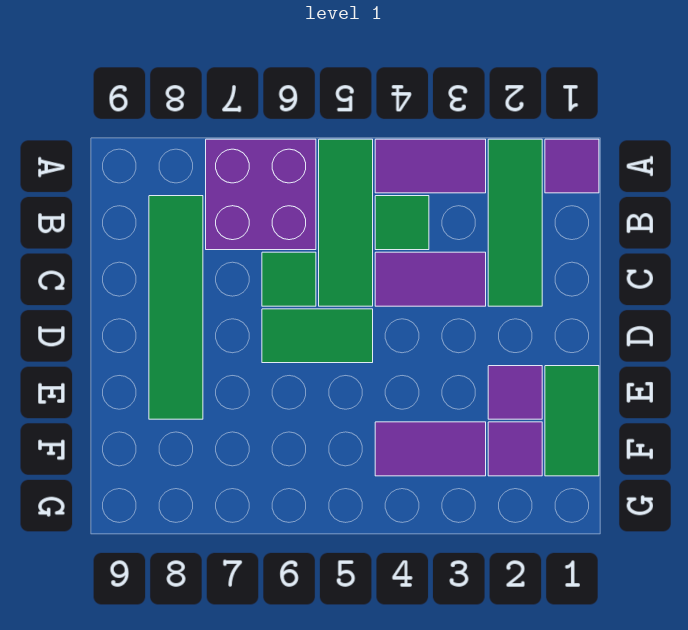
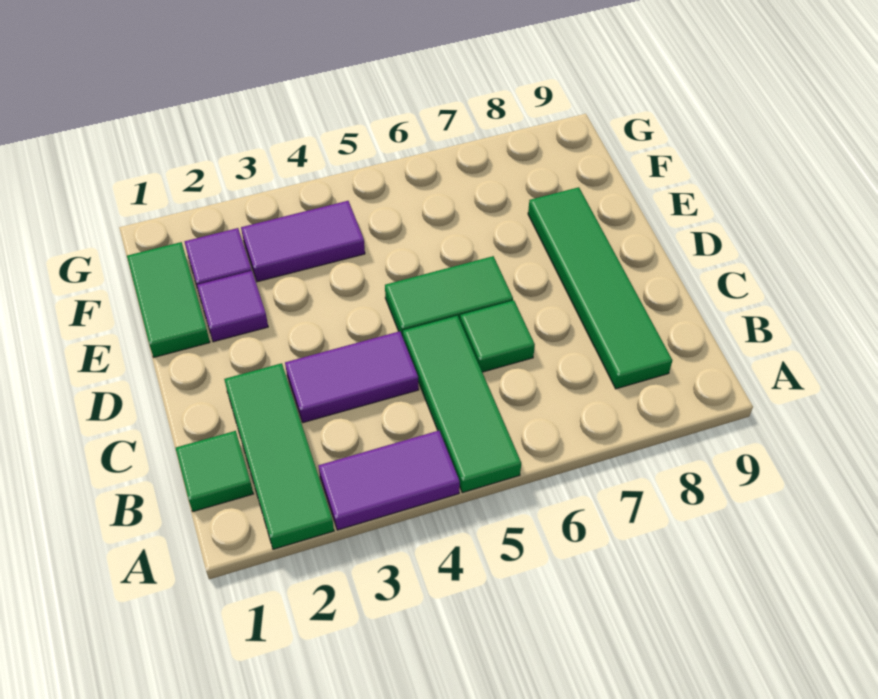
purple tile A1 level 1 -> none
purple brick A6:B7 level 1 -> none
green tile B4 level 1 -> green tile B1 level 1

